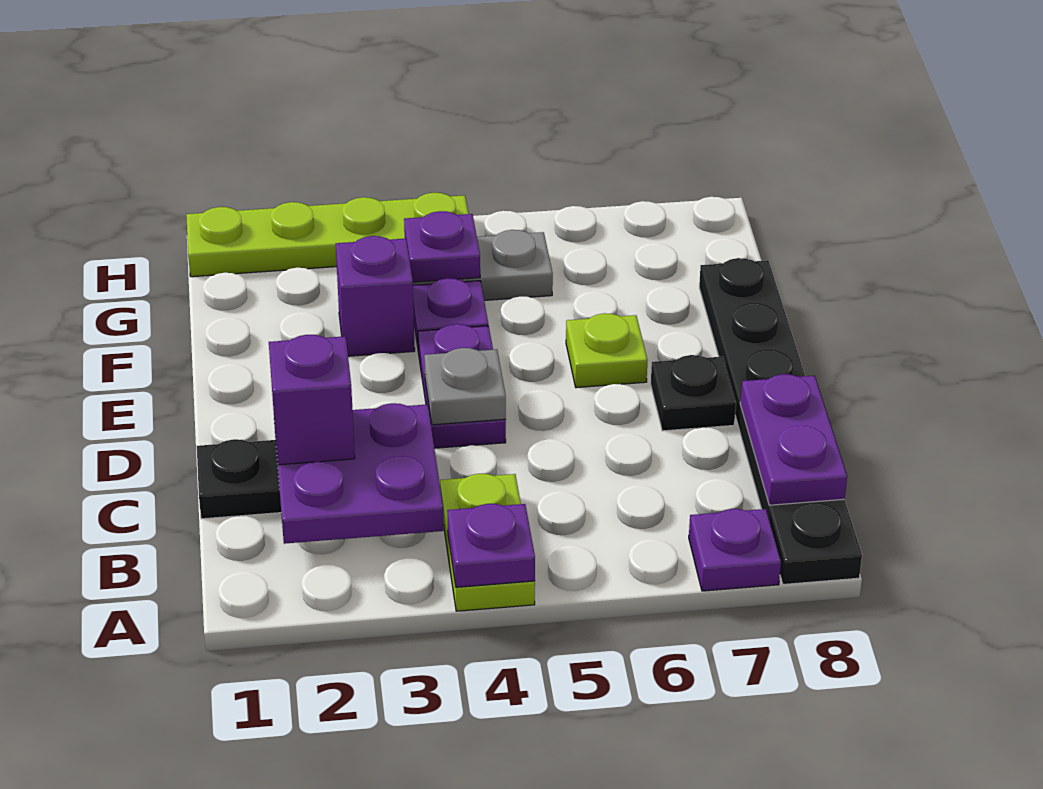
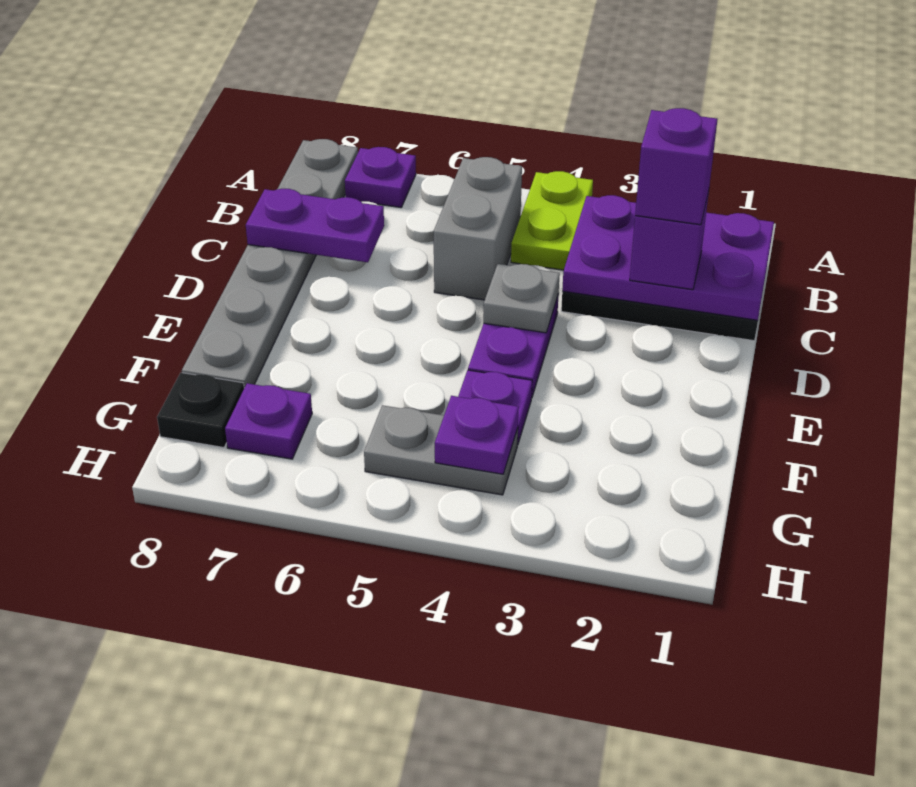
purple plate A4 level 2 -> purple plate G7 level 1
black plate A8:F8 level 1 -> grey plate A8:F8 level 1
purple plate B2:C3 level 2 -> purple plate B1:C3 level 2
none -> grey brick B5:C5 level 1
purple plate B8:C8 level 2 -> purple plate C7:C8 level 2
black plate D7 level 1 -> black plate G8 level 1
lime plate E6 level 1 -> none
purple brick F3 level 1 -> purple brick C2 level 4
lime plate H1:H4 level 1 -> none

